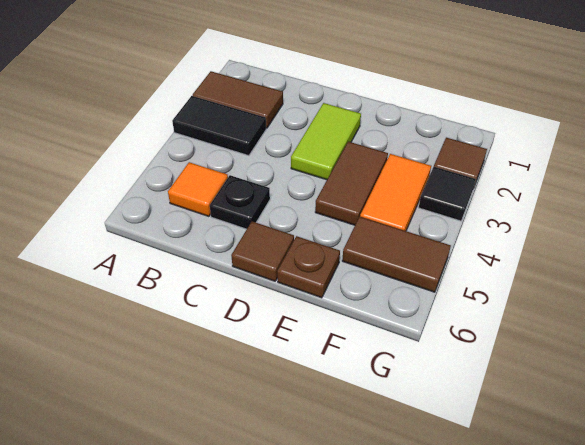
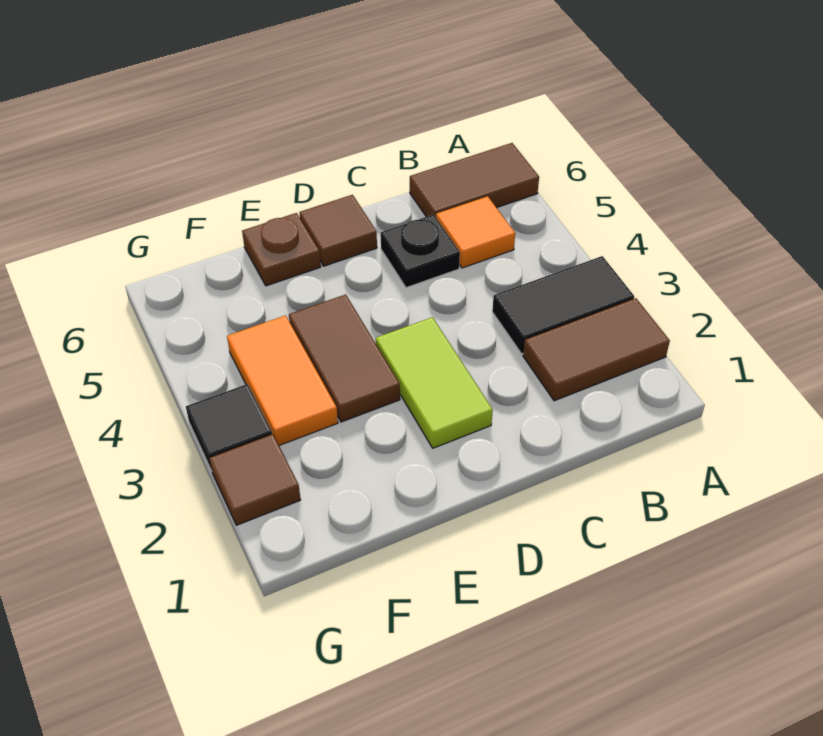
brown tile F5:G5 level 1 -> brown tile A6:B6 level 1

